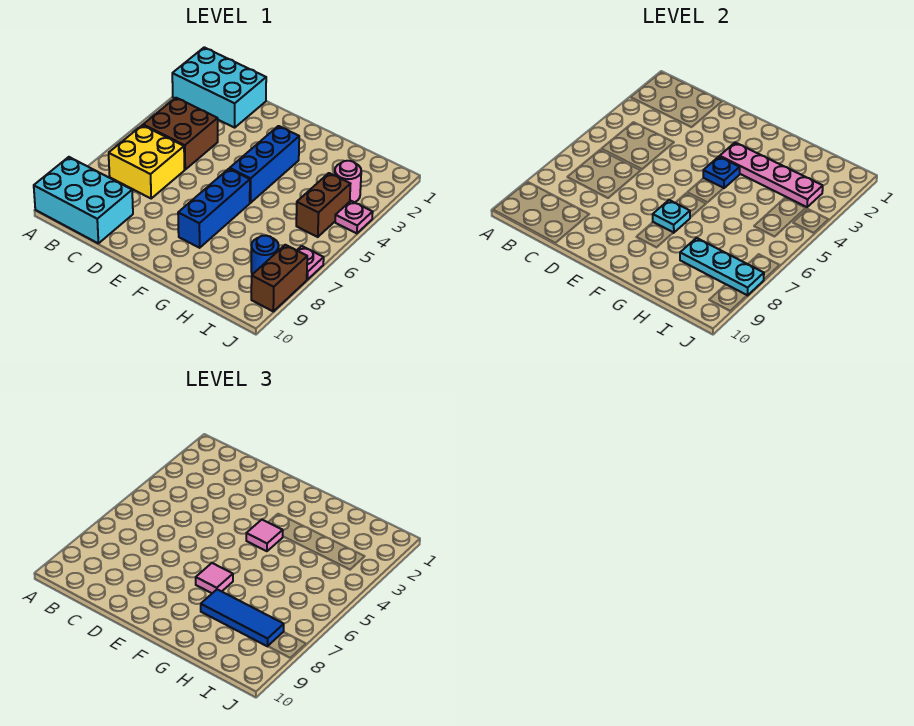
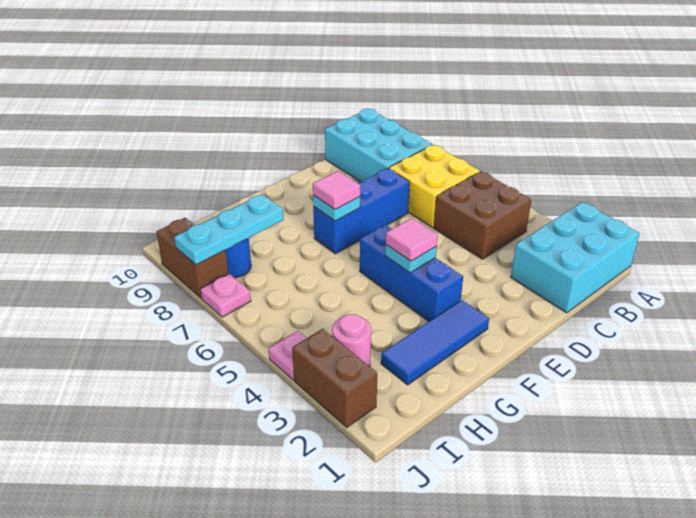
cyan brick A9:C10 level 1 -> cyan brick B8:C10 level 1
pink plate F3:I3 level 2 -> none
blue plate F4 level 2 -> cyan plate F4 level 2
blue brick F6:F8 level 1 -> blue brick D7:F7 level 1
blue tile G8:I8 level 3 -> blue tile F2:H2 level 1
brown brick I4:I5 level 1 -> brown brick J2:J3 level 1

